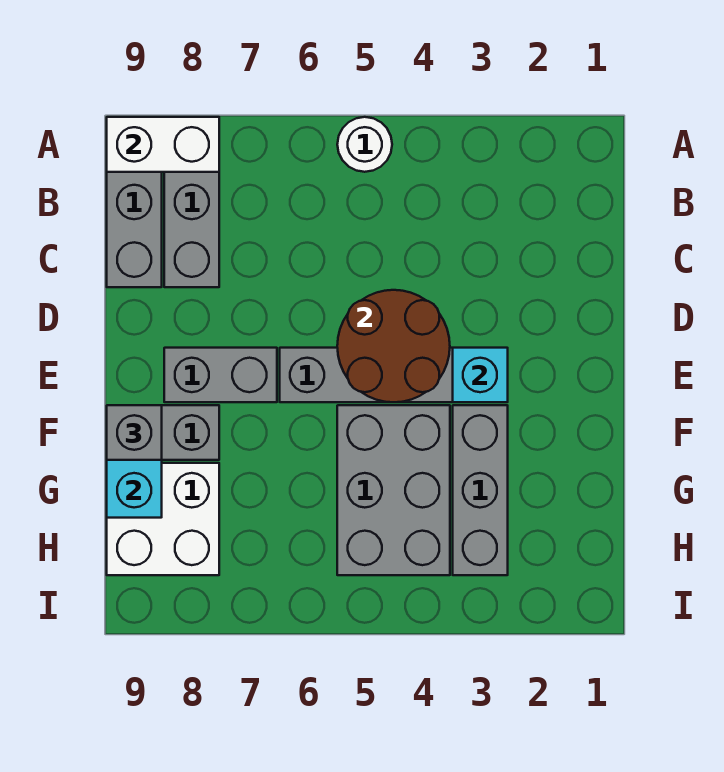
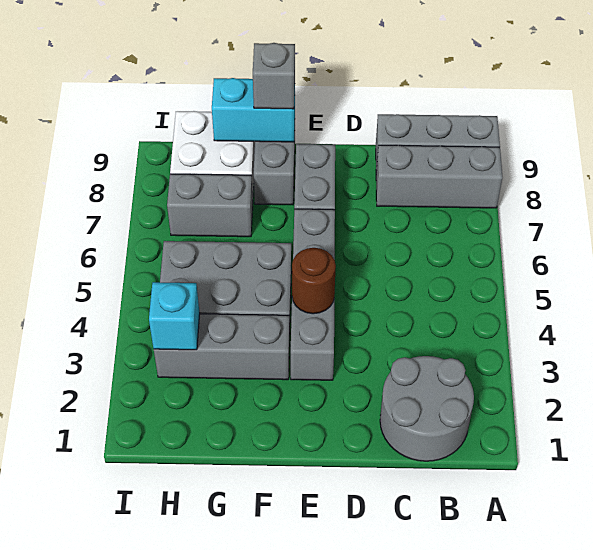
white round brick A5 level 1 -> none
white brick A8:A9 level 2 -> none
none -> grey round brick B1:C2 level 1
brown round brick D4:E5 level 2 -> brown round brick E4 level 2
cyan brick E3 level 2 -> cyan brick H3 level 2
none -> grey brick G7:H7 level 1

